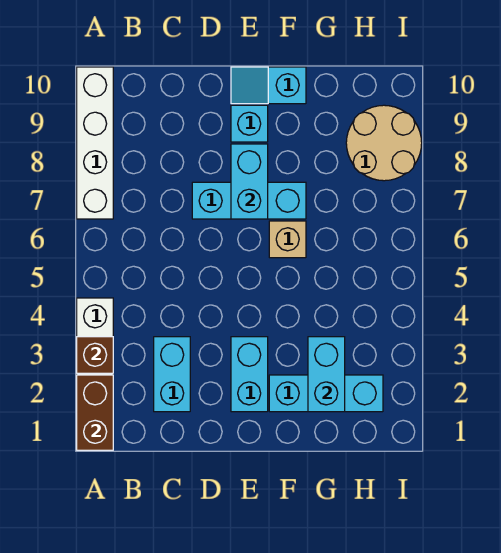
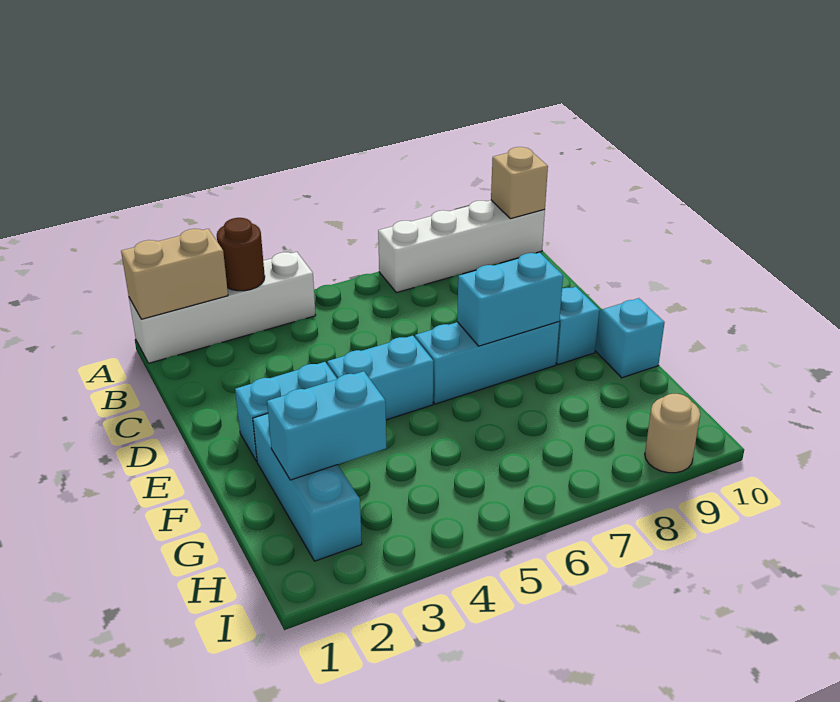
brown brick A1:A2 level 2 -> tan brick A1:A2 level 2
brown brick A3 level 2 -> brown round brick A3 level 2
cyan brick C2:C3 level 1 -> cyan brick E4:E5 level 1
cyan brick D7:F7 level 1 -> cyan brick E6:E8 level 1
tan brick F6 level 1 -> tan brick A10 level 2
tan round brick H8:I9 level 1 -> tan round brick I9 level 1

